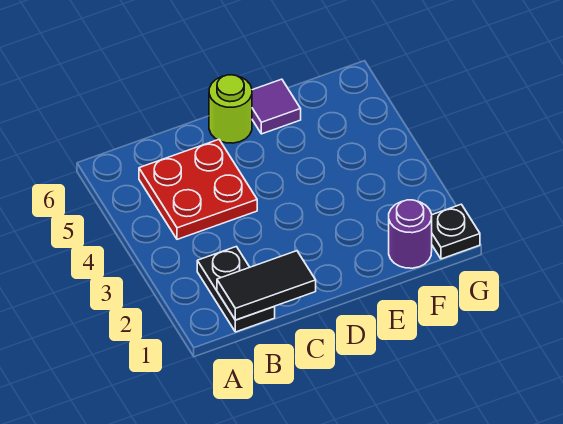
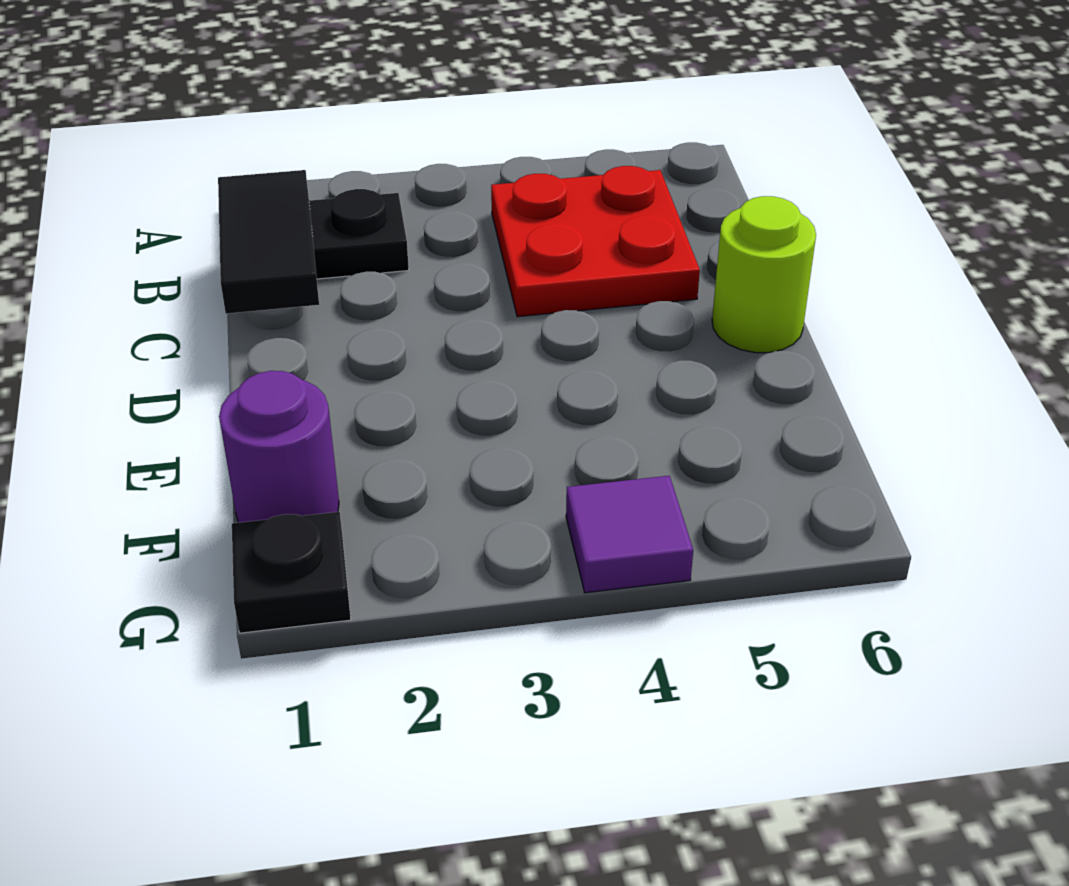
purple tile E6 level 1 -> purple tile G4 level 1

